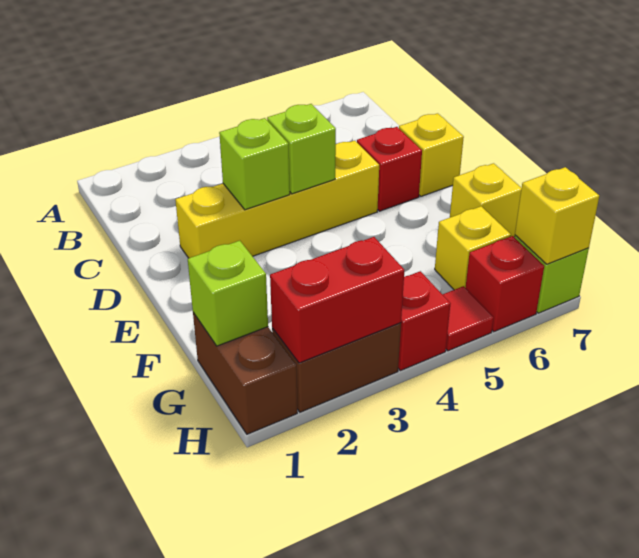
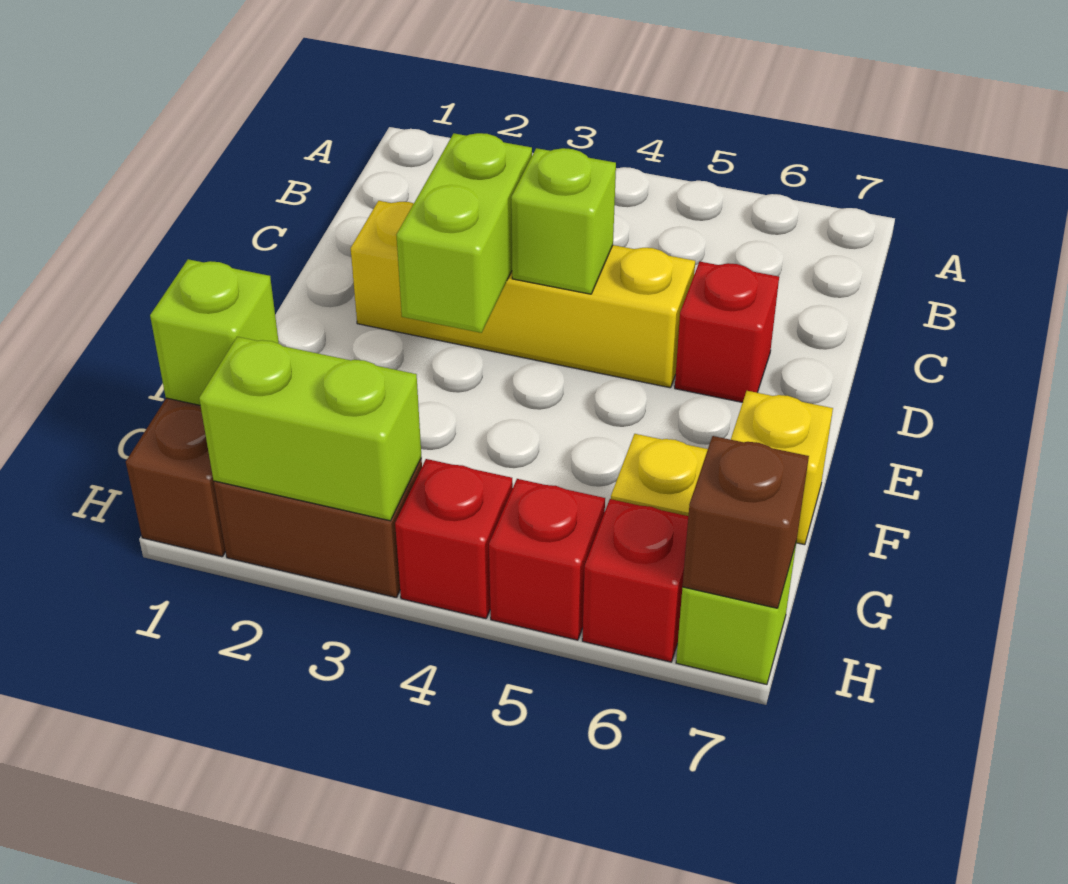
lime brick D3 level 2 -> lime brick D3:E3 level 2
yellow brick D7 level 1 -> none
red brick H2:H3 level 2 -> lime brick H2:H3 level 2
red tile H5 level 1 -> red brick H5 level 1
yellow brick H7 level 2 -> brown brick H7 level 2

